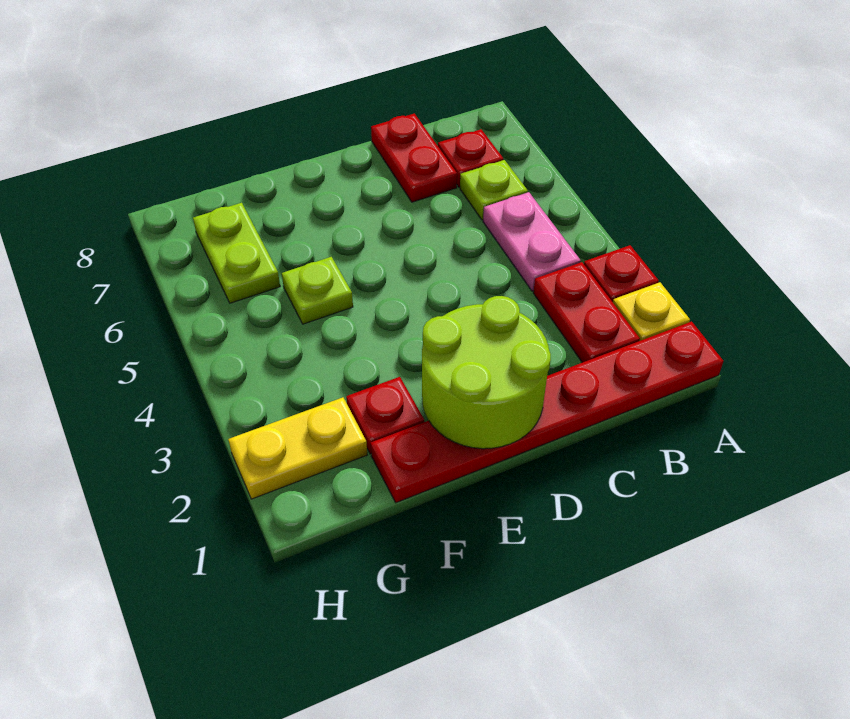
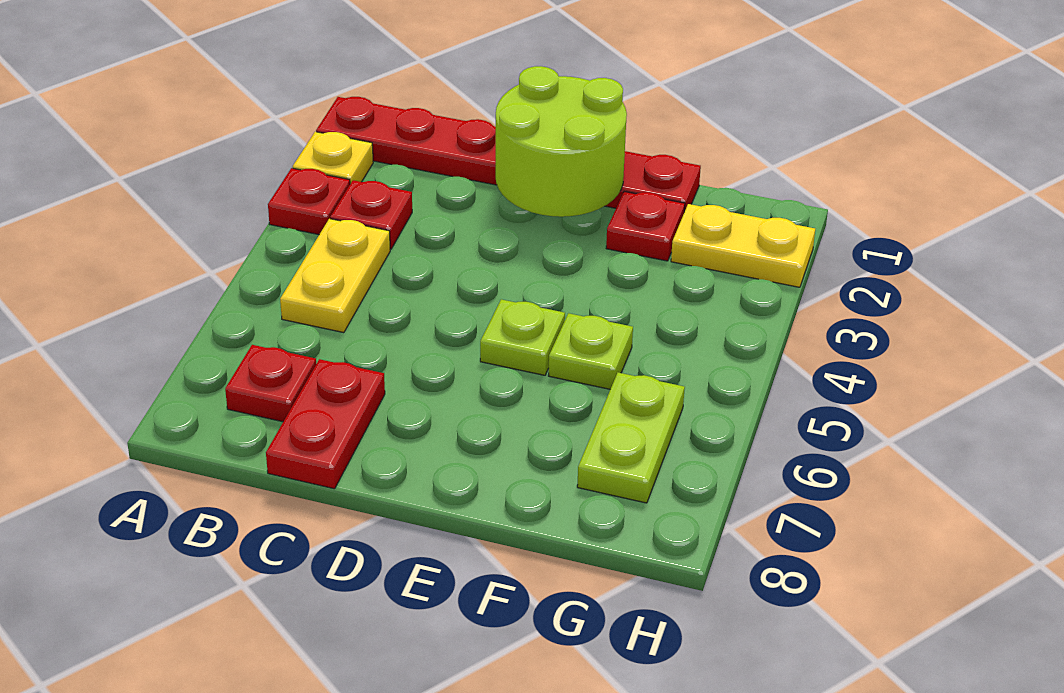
red plate B2:B3 level 1 -> red plate B3 level 1
pink plate B4:B5 level 1 -> yellow plate B4:B5 level 1
lime plate B6 level 1 -> lime plate E5 level 1

